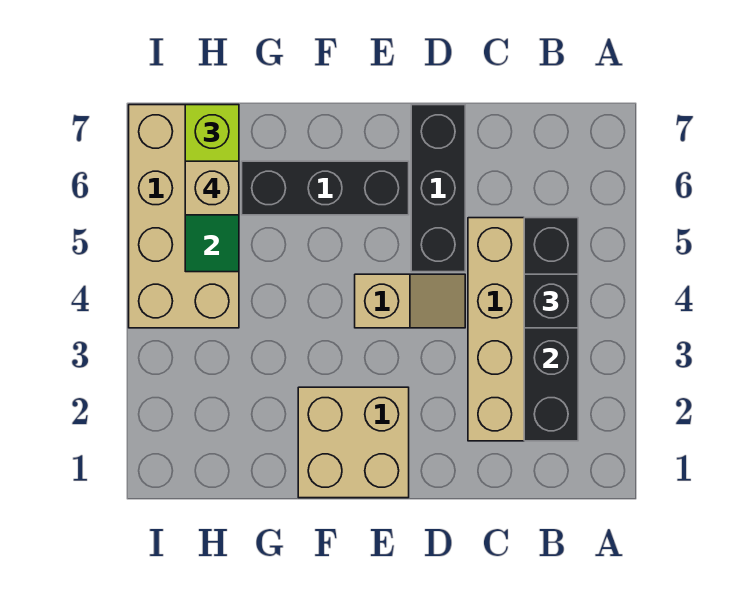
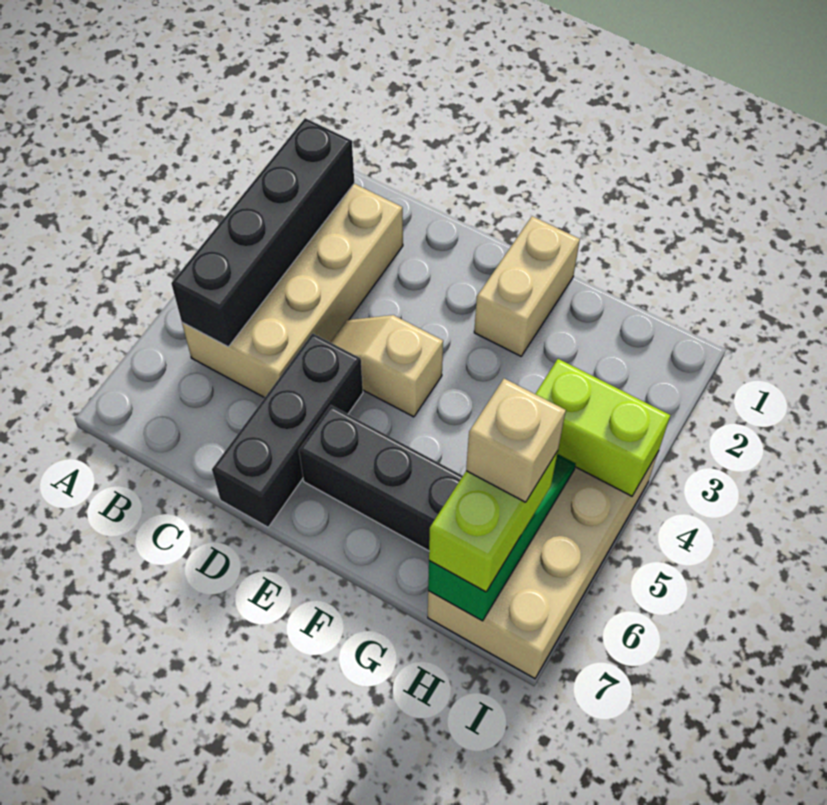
black brick B4 level 3 -> none
tan brick E1:F2 level 1 -> tan brick F1:F2 level 1
none -> lime brick H4:I4 level 2

